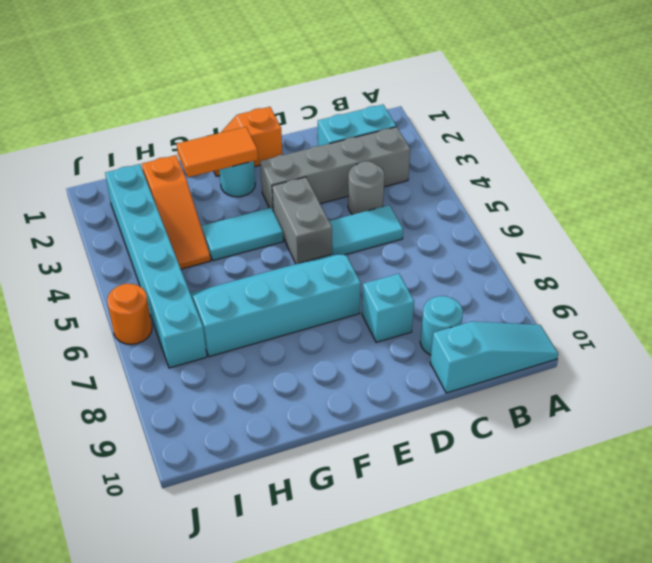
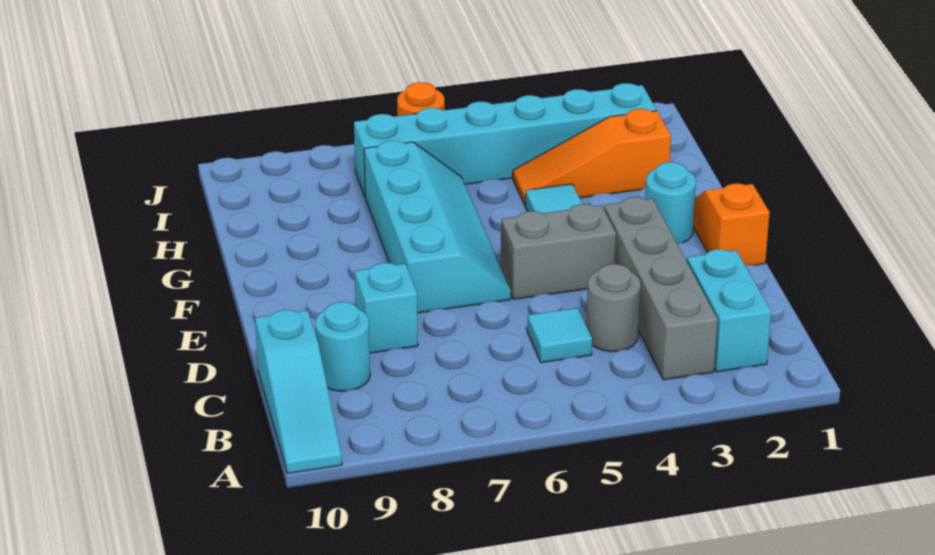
cyan tile C5:D5 level 1 -> cyan tile C5 level 1
orange tile F2:G2 level 2 -> none

